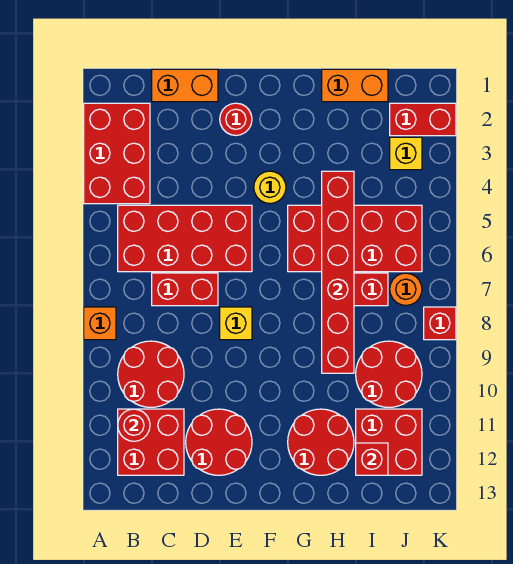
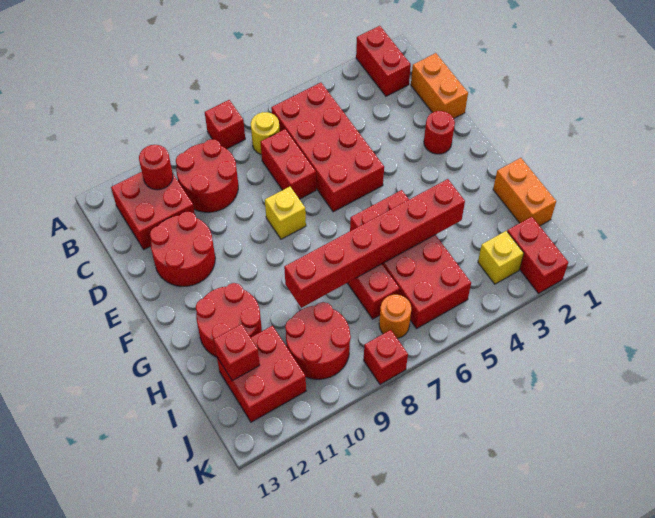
red brick A2:B4 level 1 -> red brick A2:B2 level 1
orange brick A8 level 1 -> red brick A8 level 1
yellow round brick F4 level 1 -> yellow round brick B7 level 1

